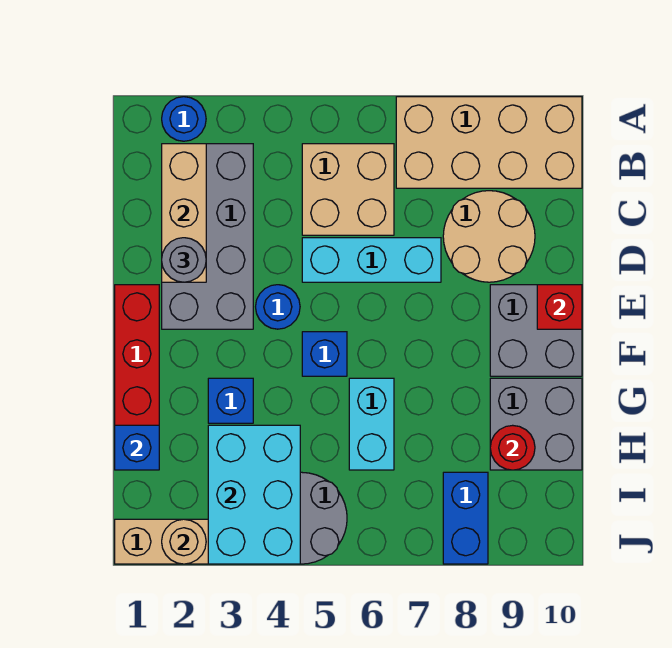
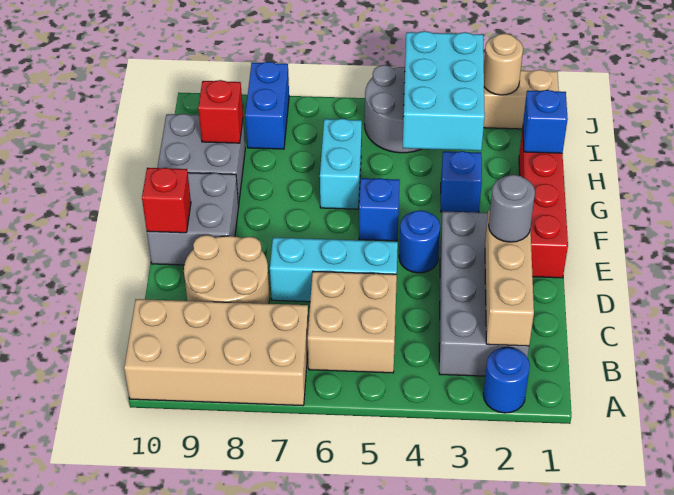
red round brick H9 level 2 -> red brick H9 level 2

